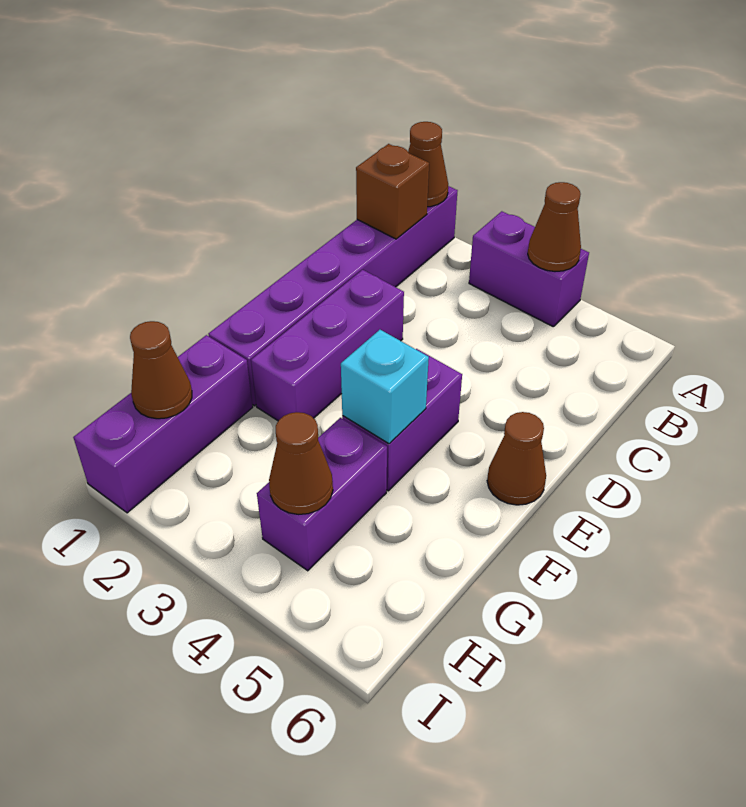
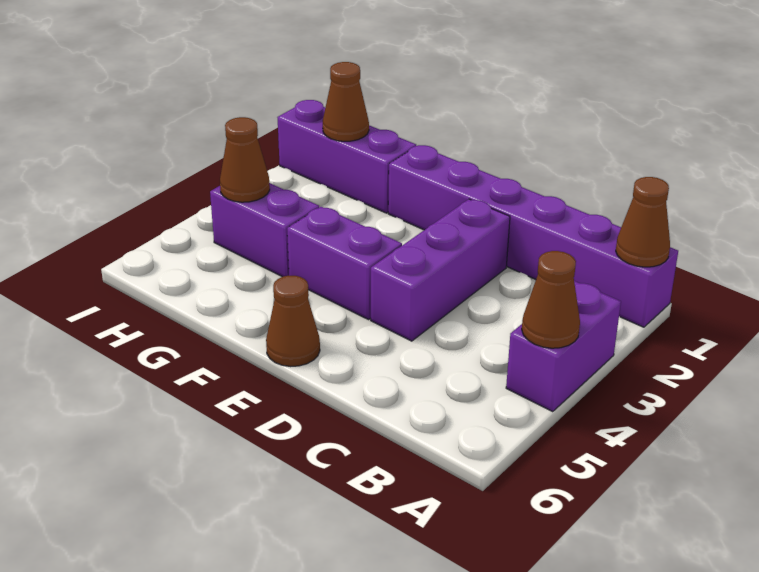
brown brick B1 level 2 -> none
purple brick D2:F2 level 1 -> purple brick D2:D4 level 1
cyan brick F4 level 2 -> none

